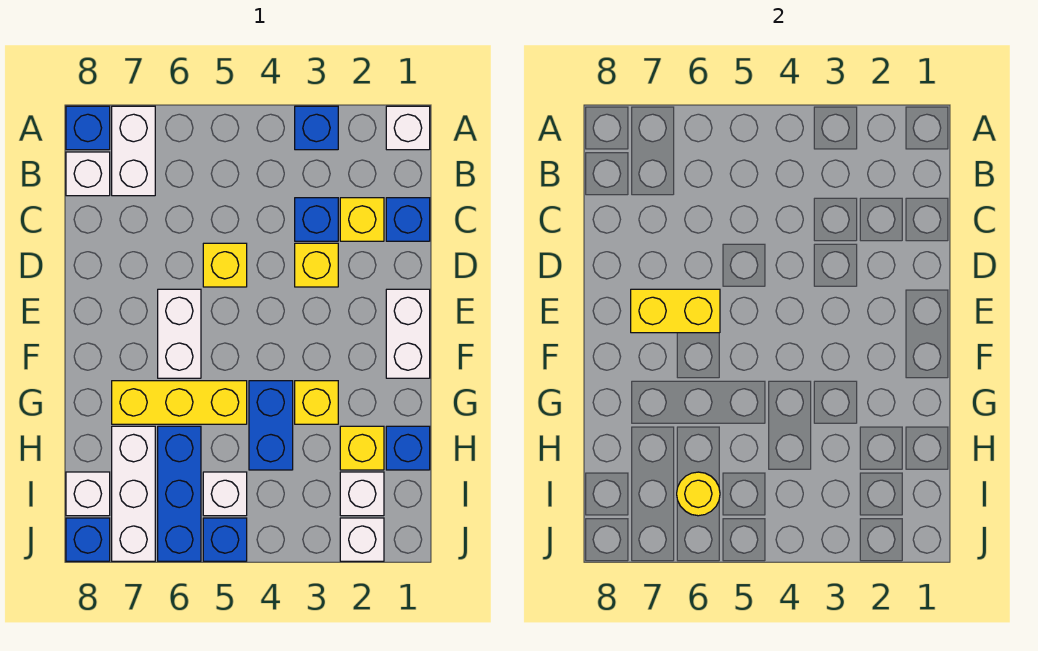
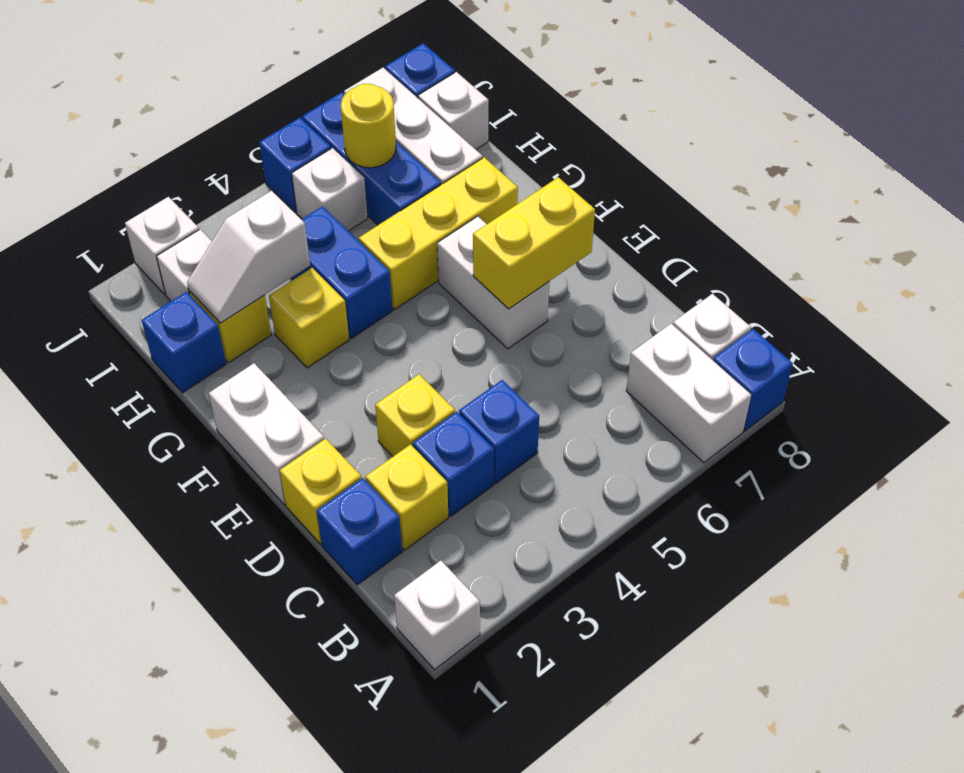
blue brick A3 level 1 -> blue brick C4 level 1
yellow brick D5 level 1 -> yellow brick D1 level 1
none -> white slope H2:H3 level 2 top 3

